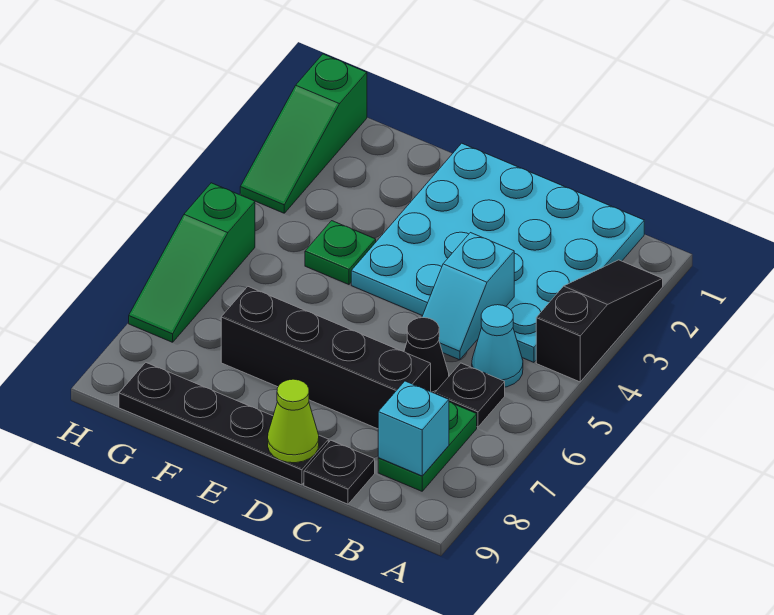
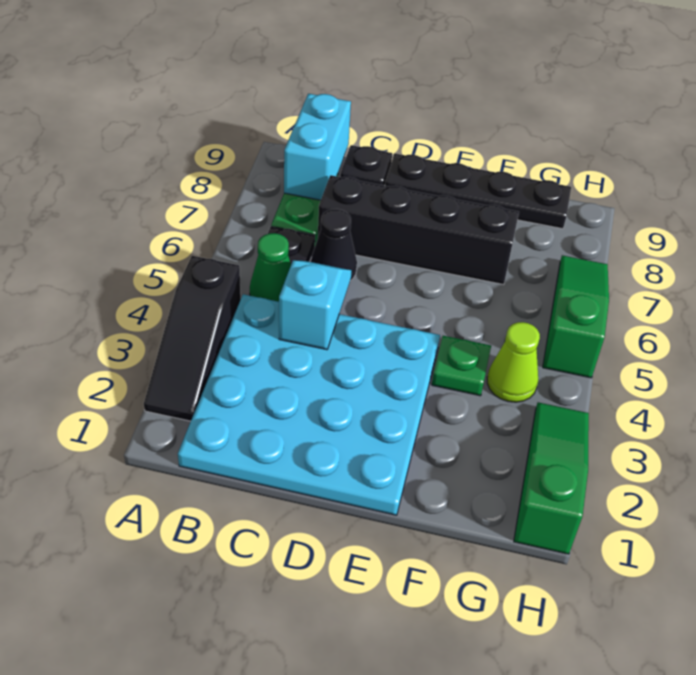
cyan cone B5 level 1 -> green cone B5 level 1
cyan brick B8 level 2 -> cyan brick B8:B9 level 2
lime cone D9 level 2 -> lime cone G4 level 1

